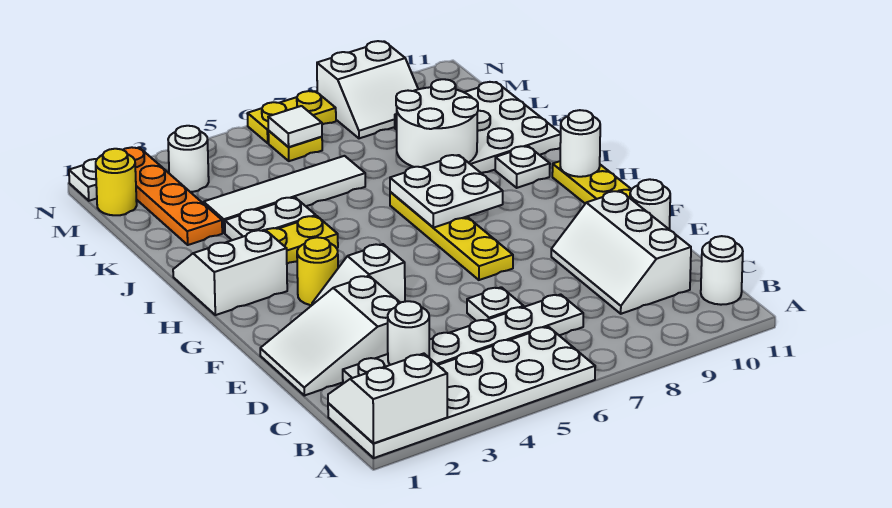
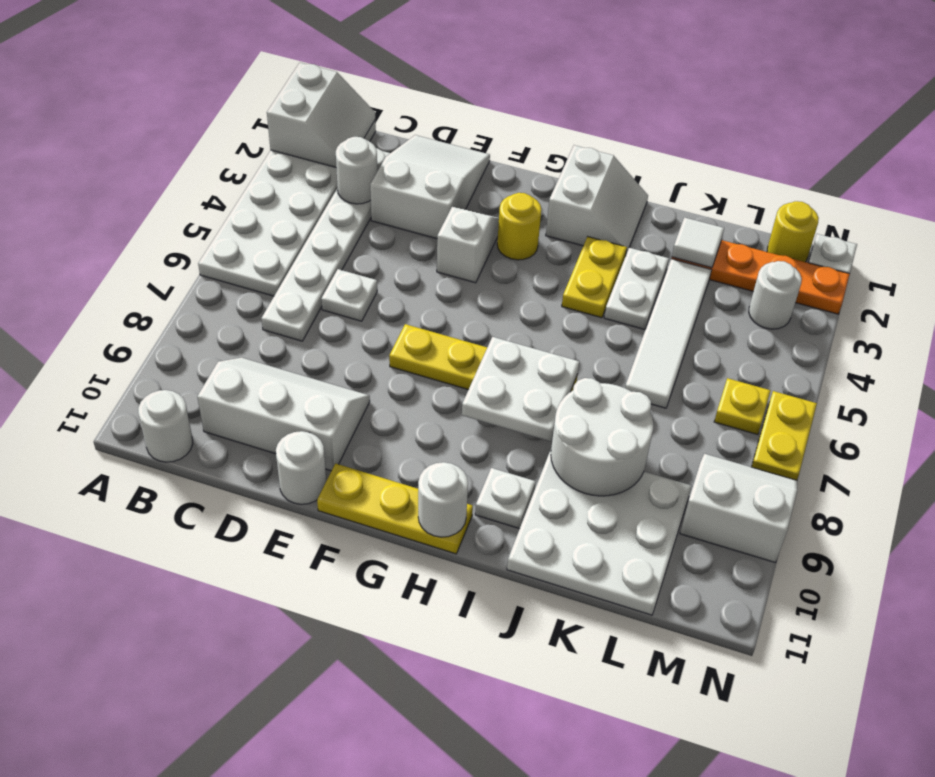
white tile M6 level 2 -> white tile K2 level 2
white slope M8:N9 level 1 top N -> white slope M8:N9 level 1 top 9

